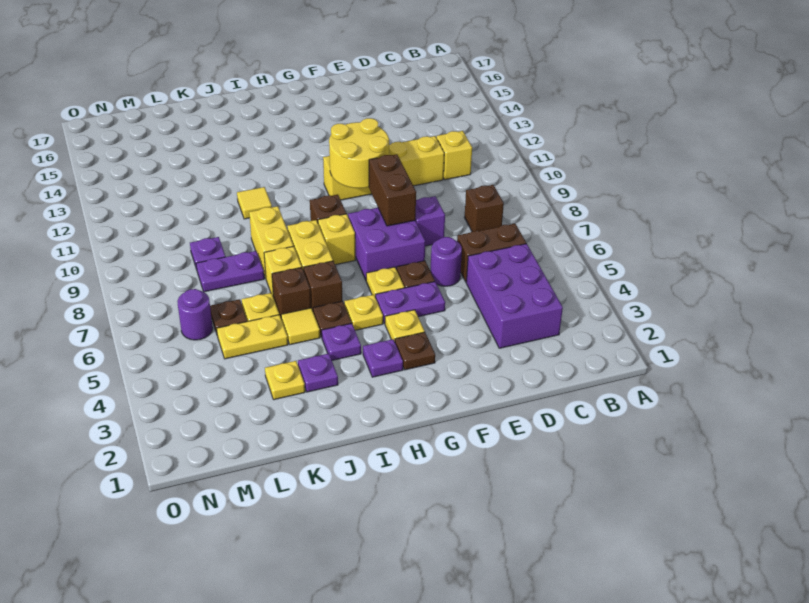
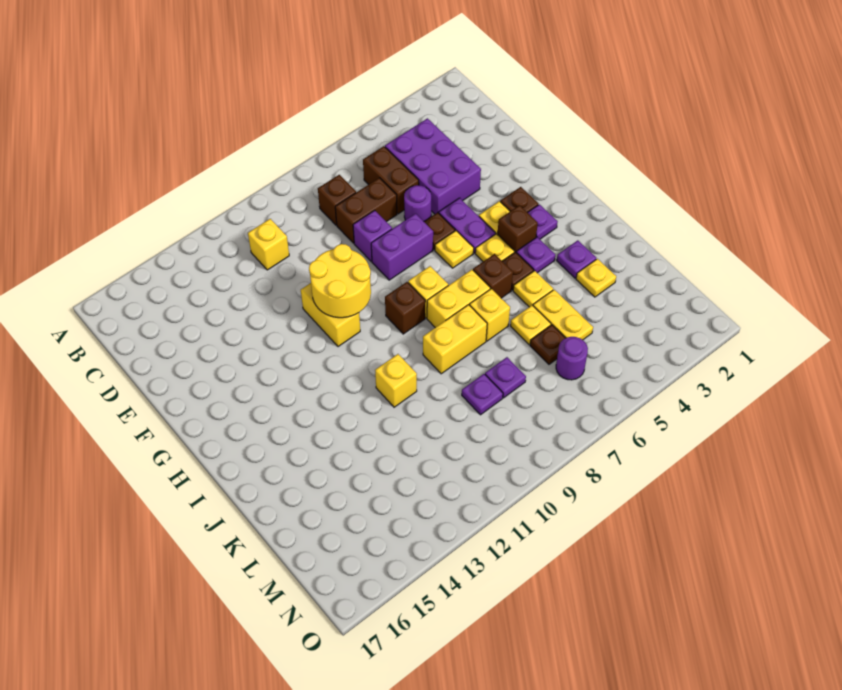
purple brick C3:D5 level 1 -> purple brick C4:E5 level 1
yellow brick D11:G11 level 1 -> yellow brick F11:G11 level 1
purple brick F7:G8 level 1 -> purple brick F7:F8 level 1
brown brick F8:F9 level 2 -> brown brick D7:D8 level 1
yellow tile J5 level 1 -> yellow plate J5 level 1
brown brick J6 level 1 -> brown brick H4 level 1
yellow tile J11 level 1 -> yellow brick J11 level 1
purple plate K8:L8 level 1 -> purple plate L8 level 1

